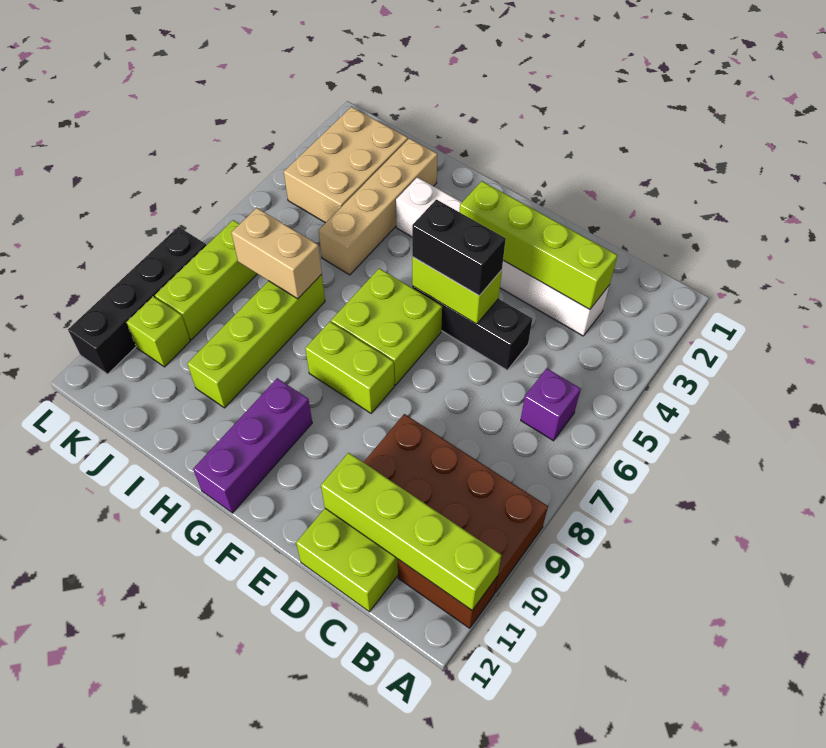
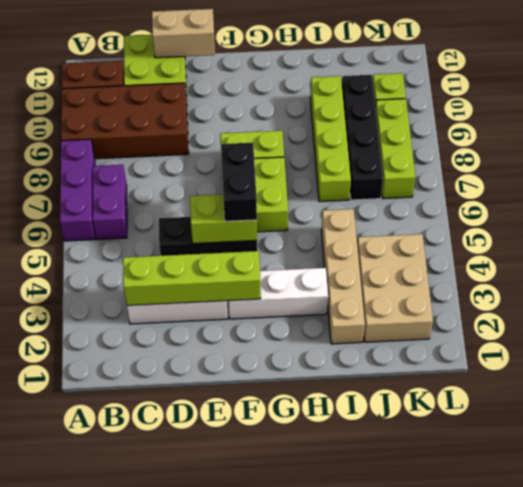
lime brick A11:D11 level 2 -> none
purple brick B6 level 1 -> purple brick B6:B7 level 1
black brick E5:F5 level 3 -> black brick F5:F6 level 3
purple brick G10:G12 level 1 -> purple brick A6:A8 level 1
tan brick I7:J7 level 2 -> tan brick D12:E12 level 2
black brick L8:L11 level 1 -> black brick J7:J10 level 1

